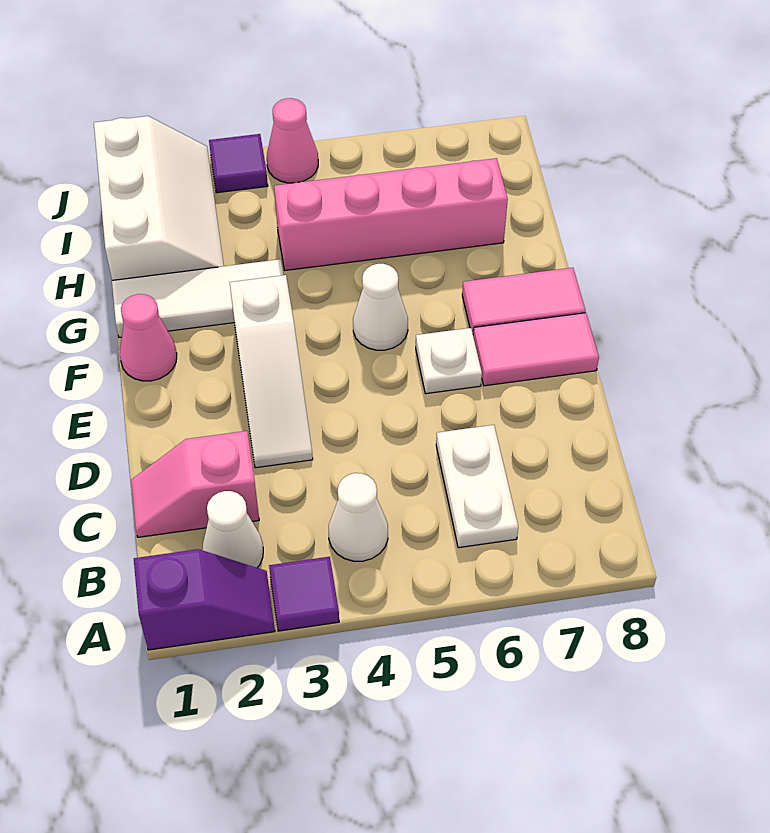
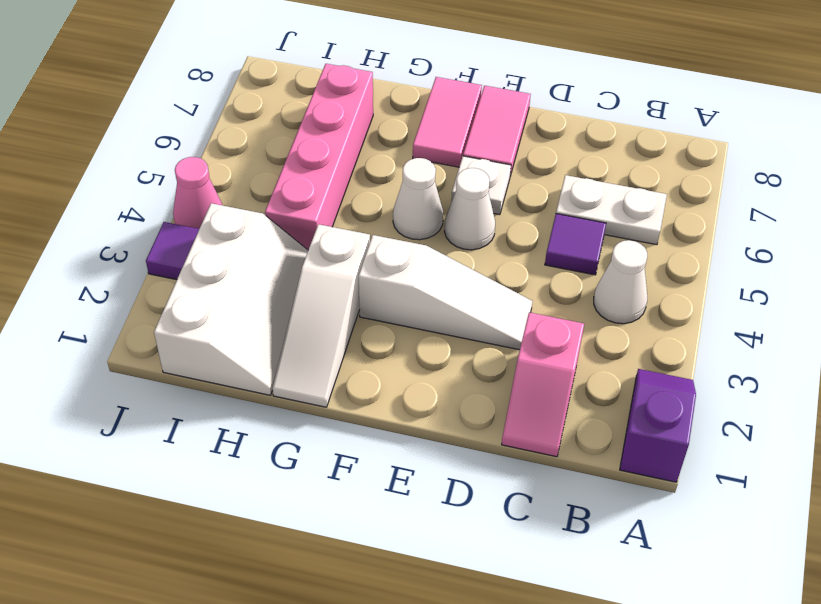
purple tile A3 level 1 -> purple tile C5 level 1
white cone B2 level 1 -> white cone E5 level 1
pink cone F1 level 1 -> none
white tile G1:G3 level 1 -> white slope G1:G3 level 1 top 3
white slope H1:J2 level 1 top 1 -> white slope H1:I3 level 1 top I

